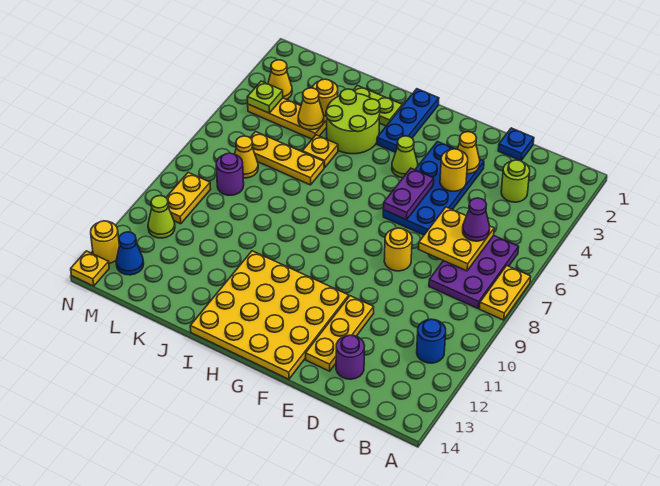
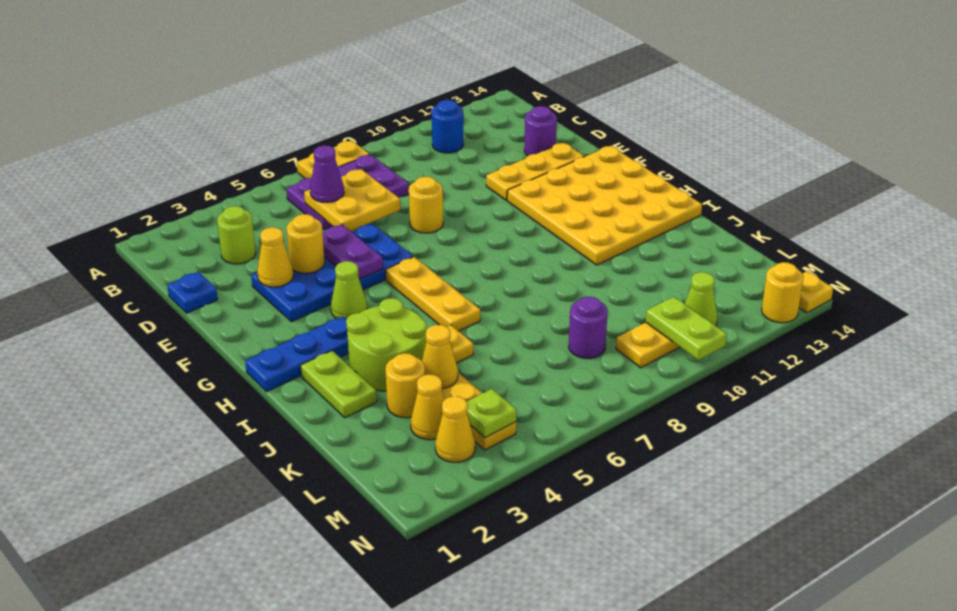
purple plate F5:F6 level 2 -> purple plate E5:F5 level 2
yellow plate J6:L6 level 1 -> yellow plate G6:I6 level 1
yellow cone L7 level 1 -> yellow cone L3 level 1
none -> lime plate M10:N10 level 2
blue cone M13 level 1 -> none

